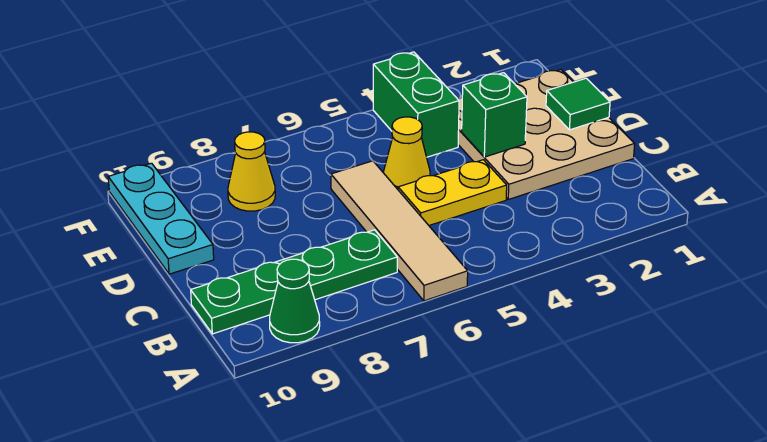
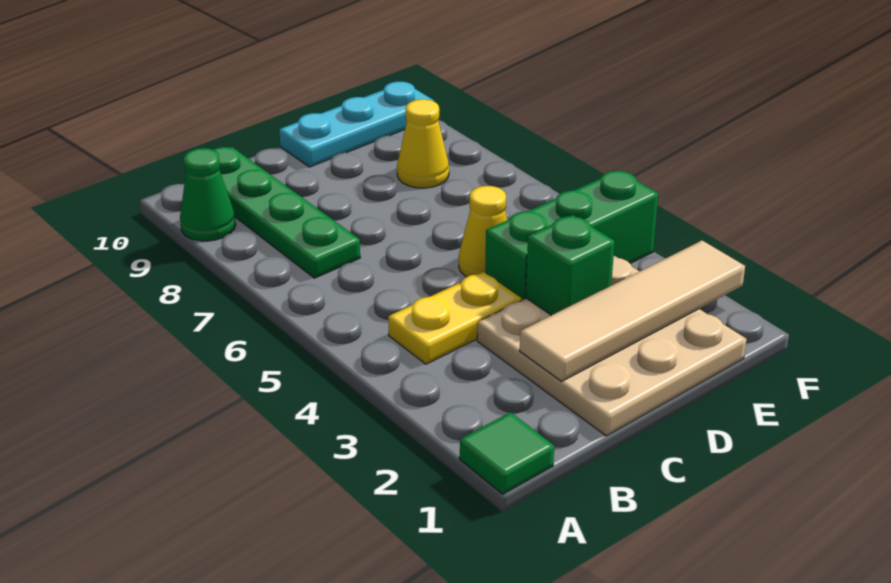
tan tile A6:D6 level 1 -> tan tile C2:F2 level 2
yellow plate C4:C5 level 1 -> yellow plate B4:C4 level 1
green tile D1 level 2 -> green tile A1 level 1
green brick E4:F4 level 1 -> green brick D4:F4 level 1

